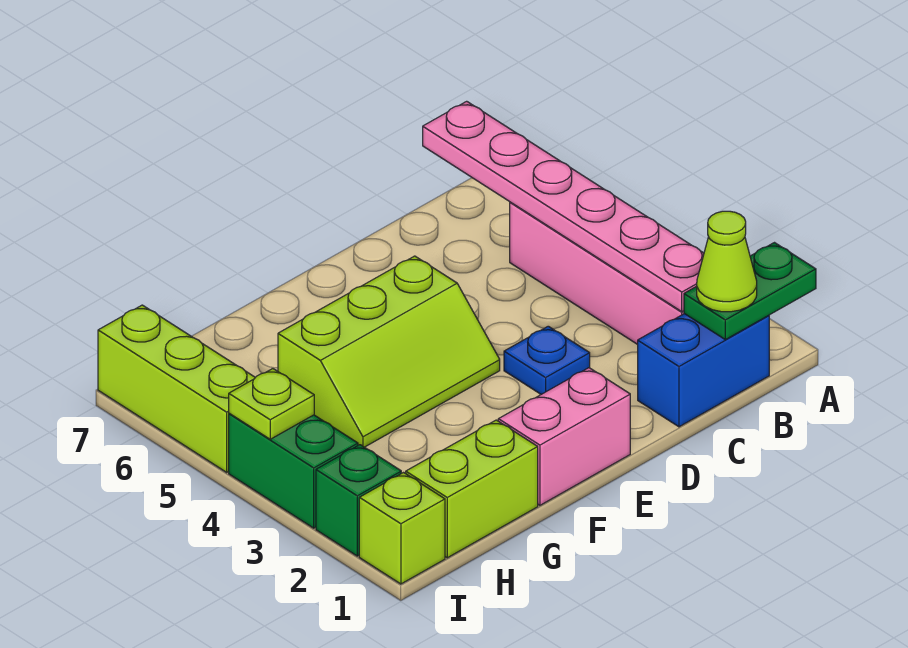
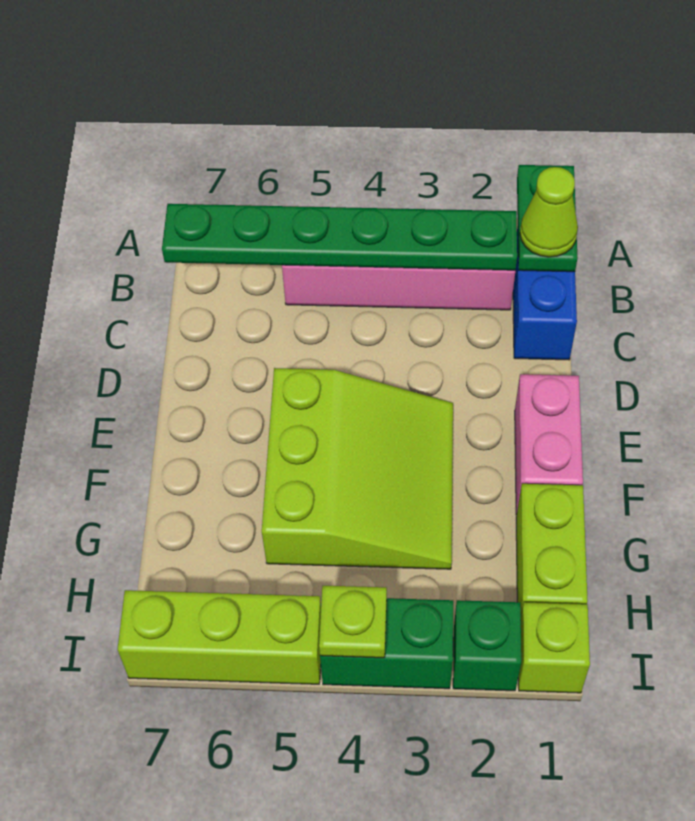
pink plate B2:B7 level 2 -> green plate B2:B7 level 2
blue plate D3 level 1 -> none
lime slope E4:G5 level 1 top 5 -> lime slope E3:G5 level 1 top 5

